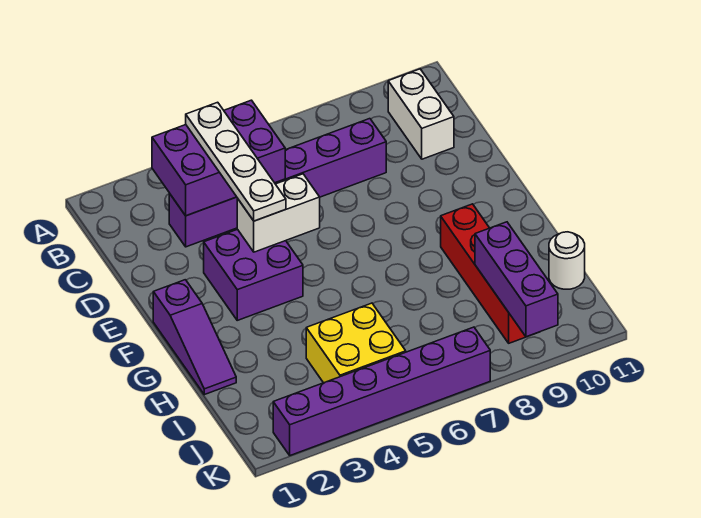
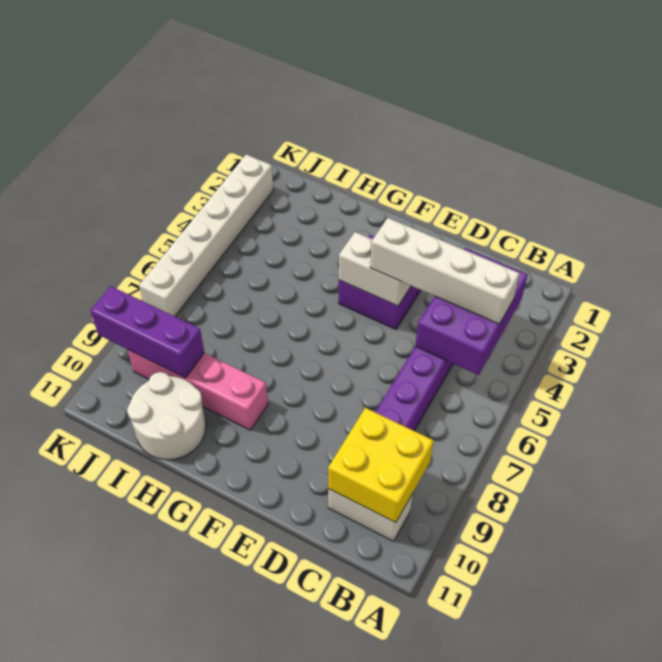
white plate B4:E4 level 3 -> white brick B4:E4 level 3
white brick E4:E5 level 2 -> white brick E4:F4 level 2
purple slope F1:H1 level 1 top F -> none
red brick G9:J9 level 1 -> pink brick G9:J9 level 1
yellow brick I4:J5 level 1 -> yellow brick B9:C10 level 2
white round brick I11 level 1 -> white round brick H10:I11 level 1
purple brick K2:K7 level 1 -> white brick K2:K7 level 1

